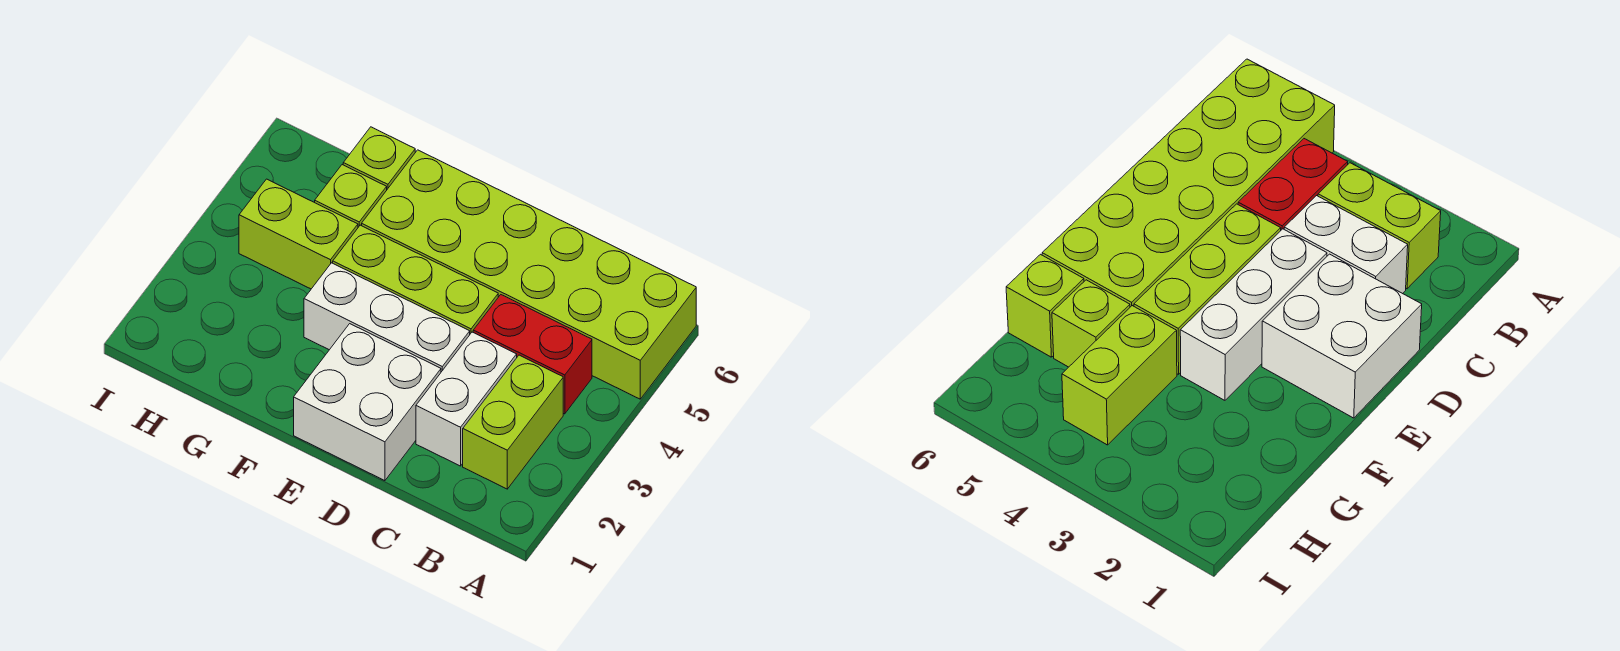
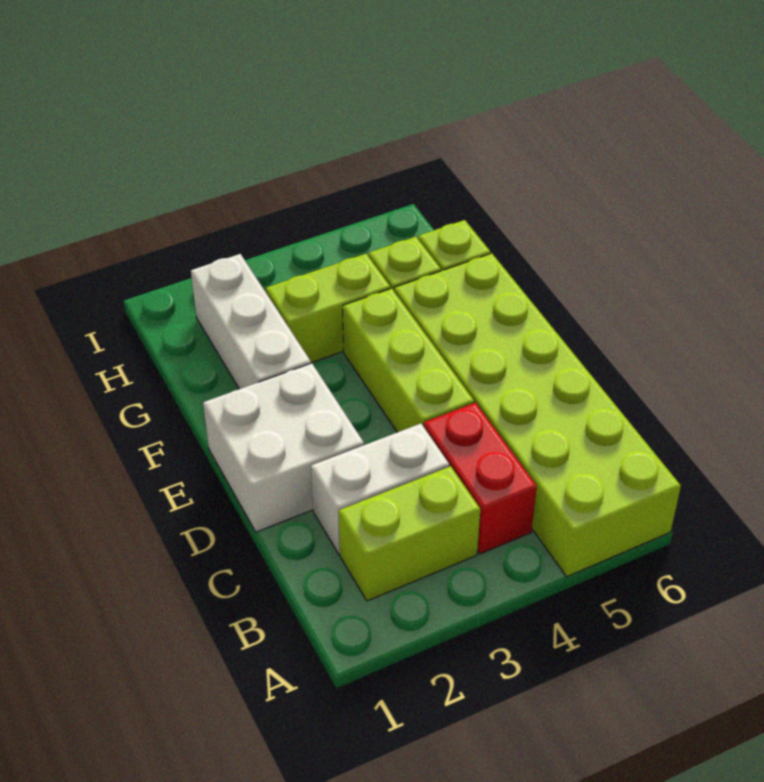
white brick D3:F3 level 1 -> white brick F2:H2 level 1
lime brick G4:H4 level 1 -> lime brick G3:G4 level 1

